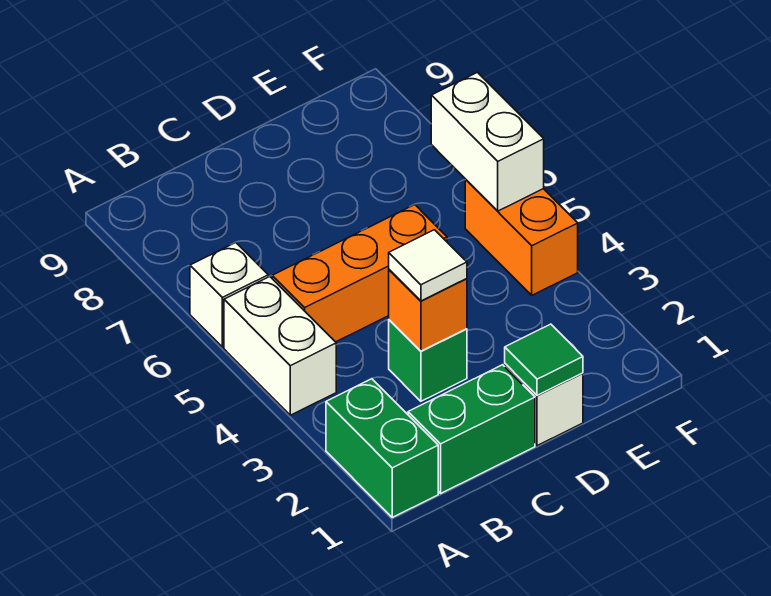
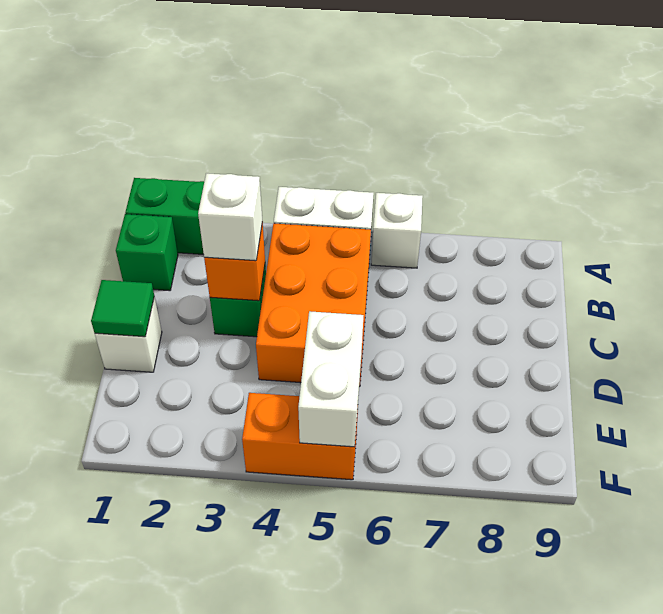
green brick B1:C1 level 1 -> green brick B1 level 1
orange brick B5:D5 level 1 -> orange brick B4:D5 level 1
white tile C3 level 3 -> white brick C3 level 3
white brick F5:F6 level 2 -> white brick E5:F5 level 2

